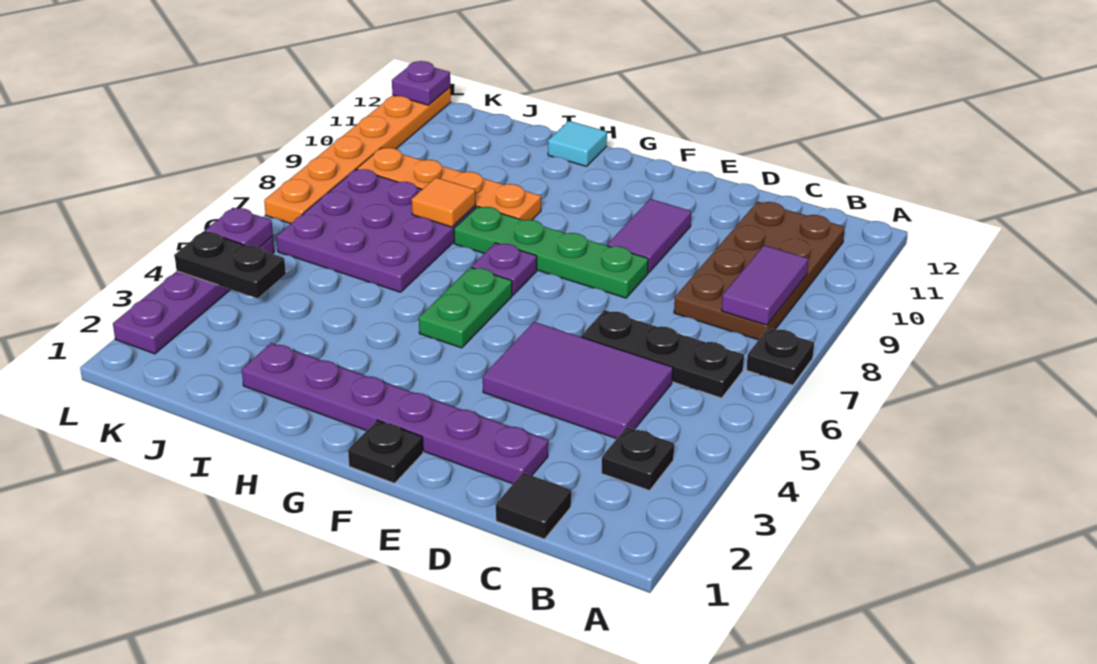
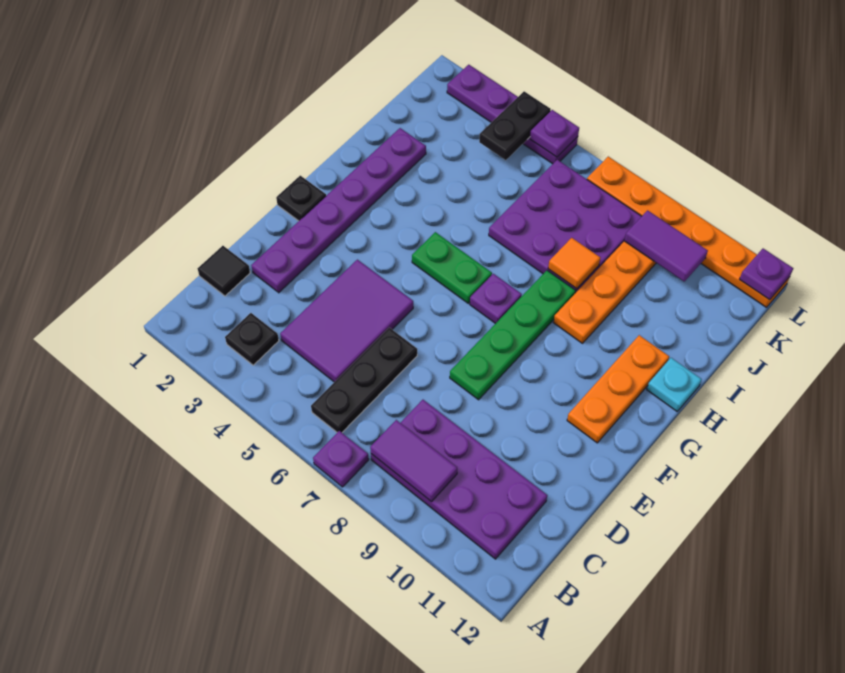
black plate A7 level 1 -> purple plate A7 level 1
brown plate B8:C11 level 1 -> purple plate B8:C11 level 1
purple tile E9:E10 level 1 -> purple tile K9:K10 level 2
none -> orange plate F11:H11 level 1
cyan tile H12 level 1 -> cyan plate H12 level 1

